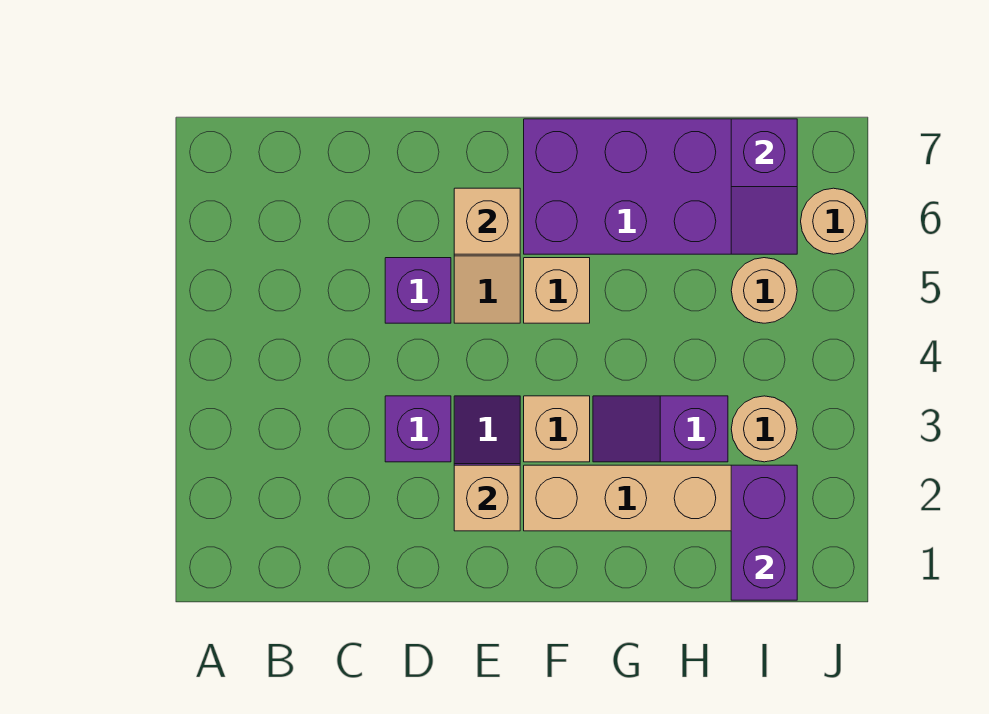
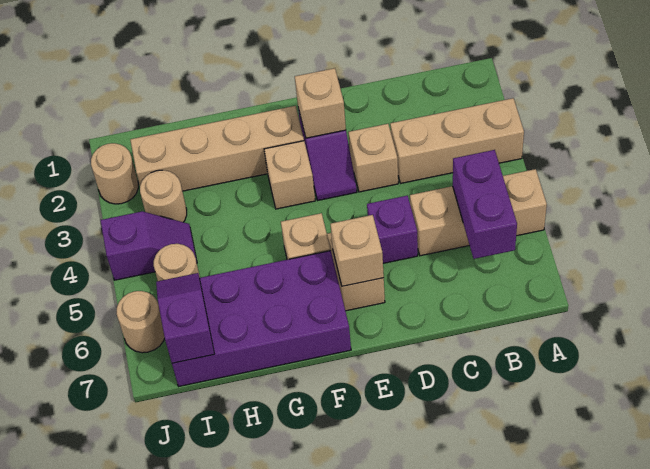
none -> tan brick A3:C3 level 1
none -> tan brick A5:C5 level 1
purple brick D3 level 1 -> tan brick D3 level 1
purple slope G3:H3 level 1 top H -> purple slope I4:J4 level 1 top J
purple brick I1:I2 level 2 -> purple brick B5:B6 level 2
none -> tan round brick J2 level 1

